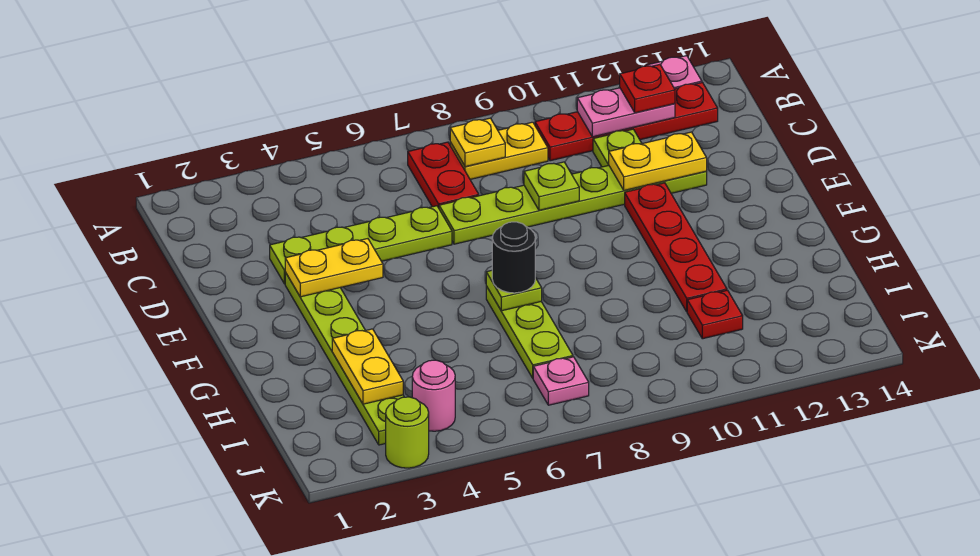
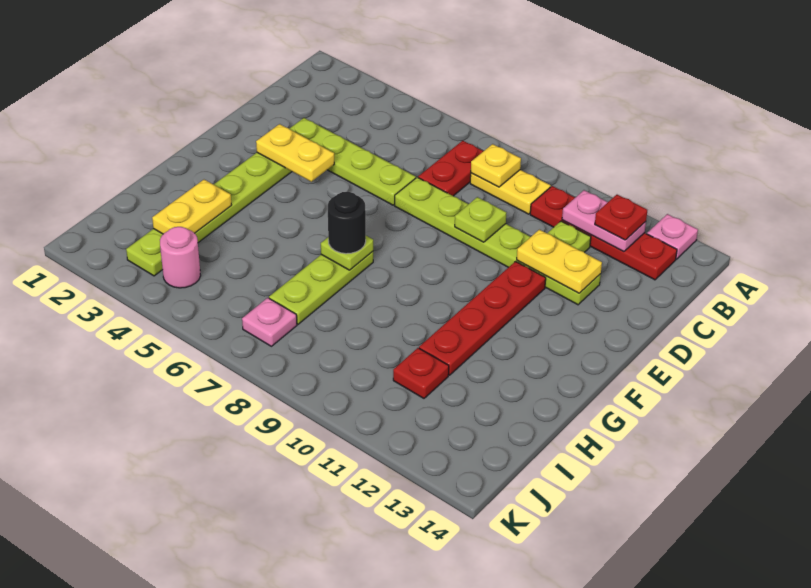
lime round brick K3 level 1 -> none

